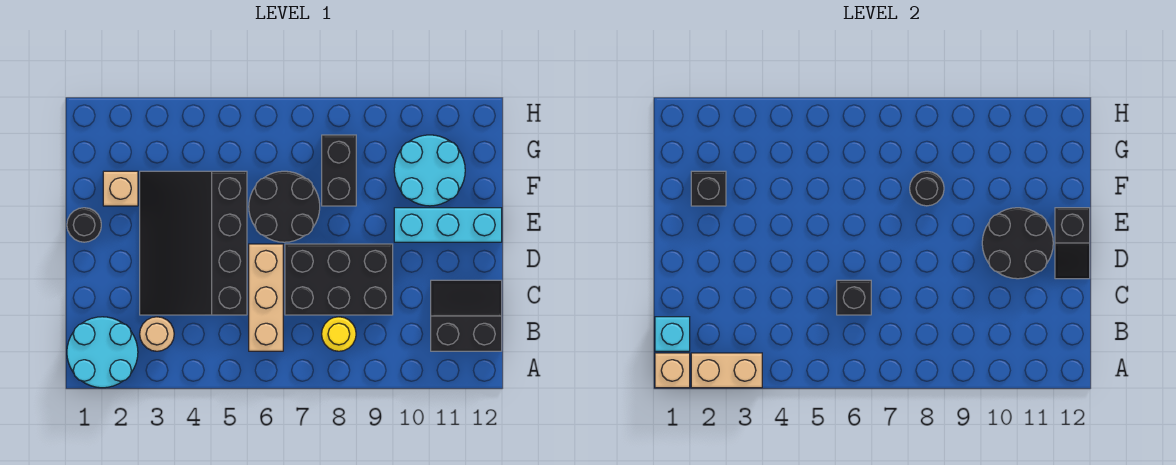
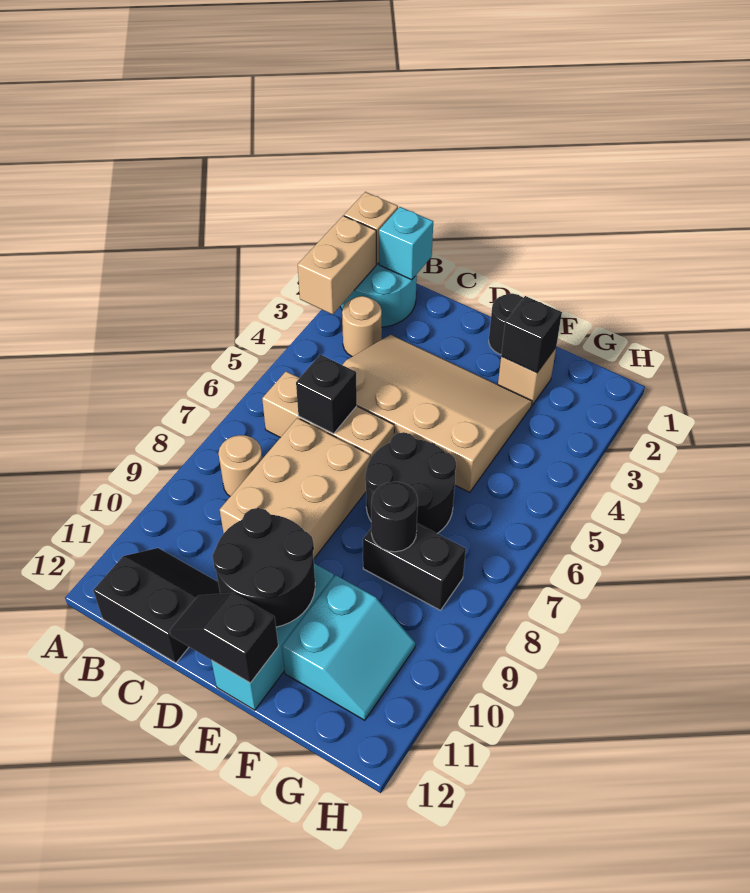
yellow round brick B8 level 1 -> tan round brick B8 level 1
black slope B11:C12 level 1 top B -> black slope B11:C12 level 1 top 12
black slope C3:F5 level 1 top 5 -> tan slope C3:F5 level 1 top 5
black brick C7:D9 level 1 -> tan brick C7:D9 level 1
cyan round brick F10:G11 level 1 -> cyan slope F10:G11 level 1 top F

